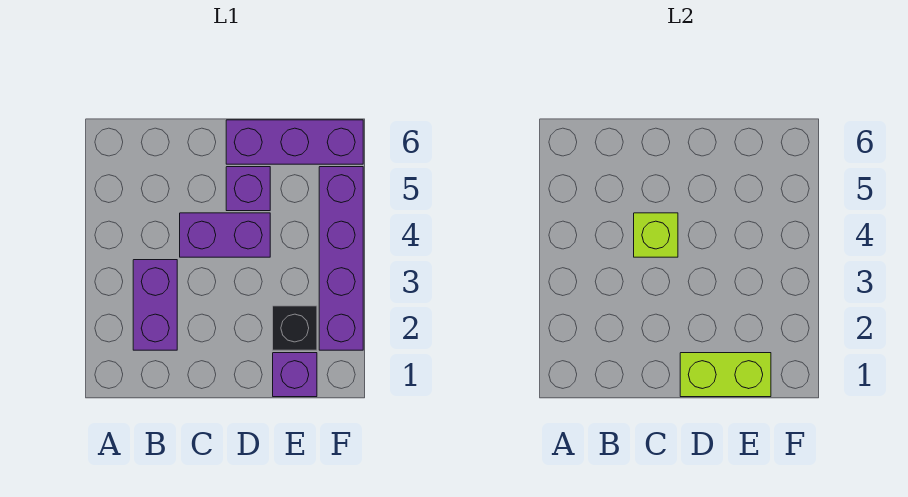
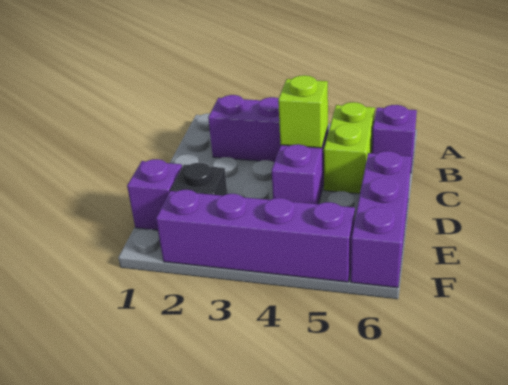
lime brick D1:E1 level 2 -> lime brick B5:C5 level 1
purple brick D5 level 1 -> purple brick B6 level 1

